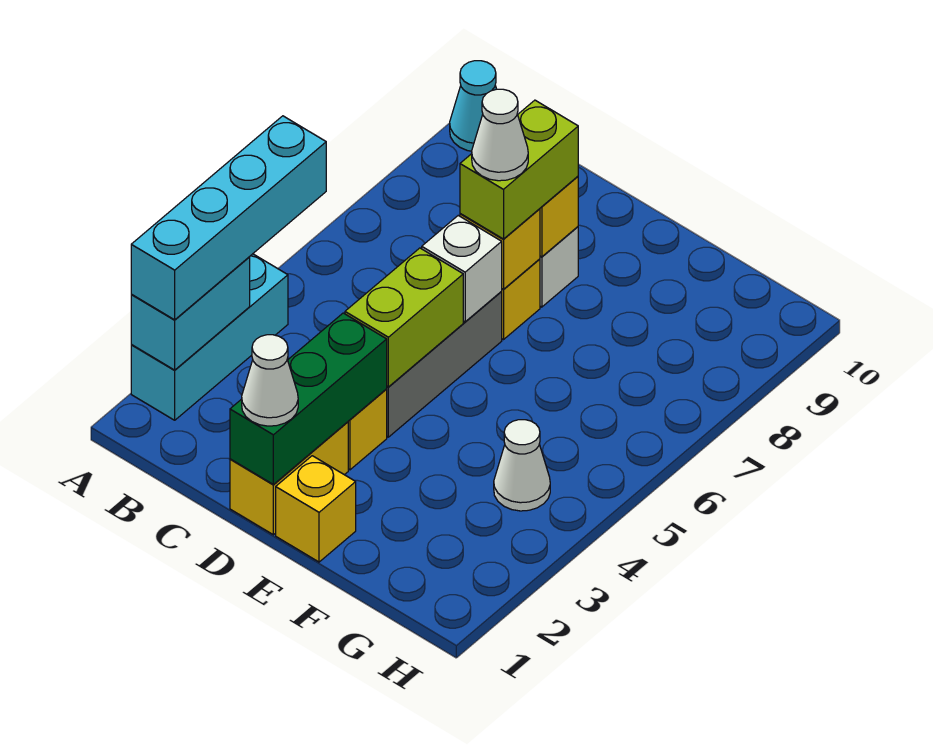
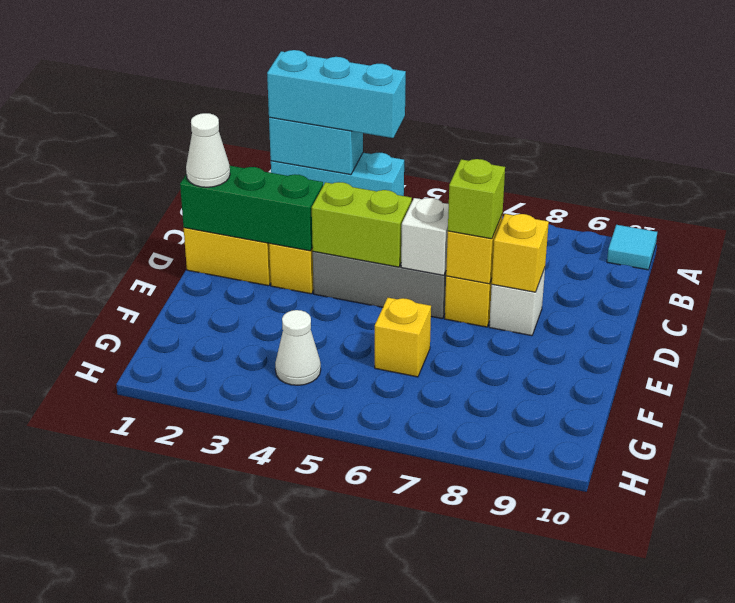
cyan brick A2:A5 level 3 -> cyan brick A2:A4 level 3
cyan cone A10 level 1 -> cyan tile A10 level 1
lime brick D7:D8 level 3 -> lime brick D7 level 3
white cone D7 level 4 -> none
yellow brick E1 level 1 -> yellow brick F6 level 1

